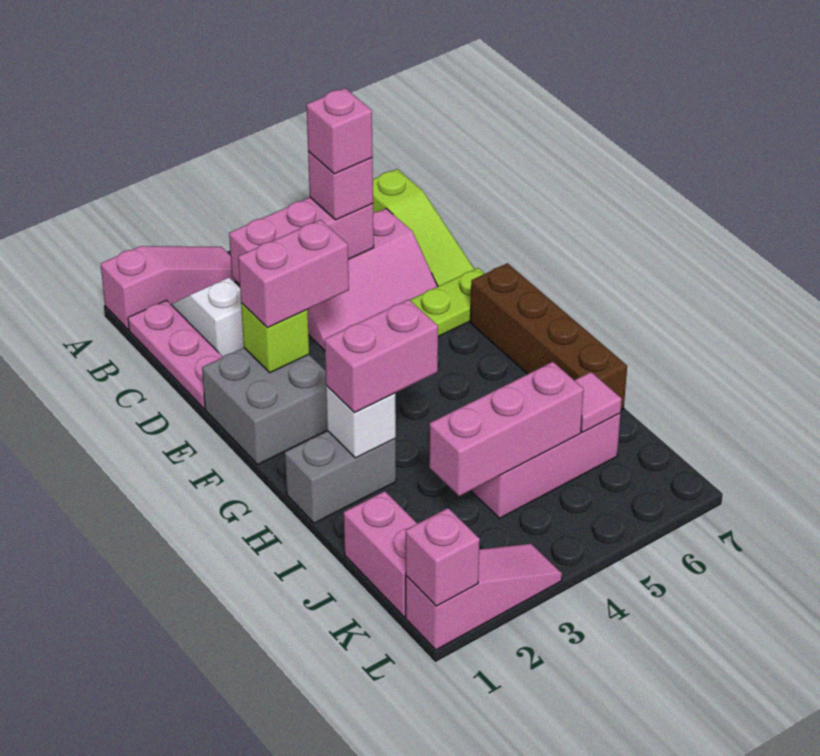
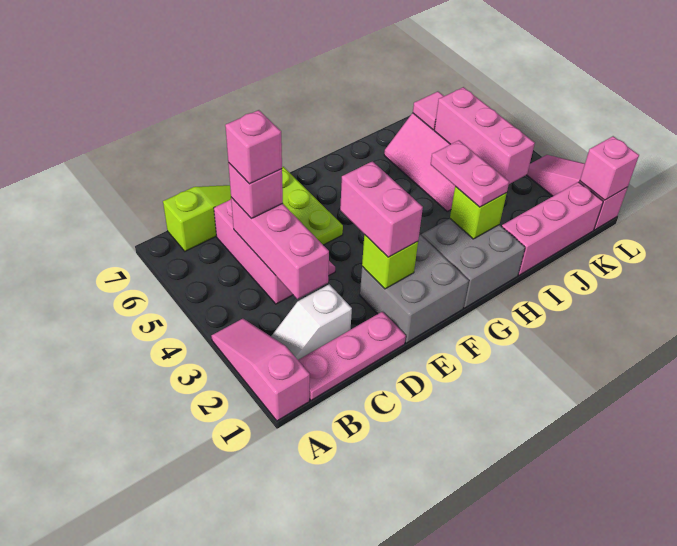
brown brick F7:I7 level 1 -> none
grey brick H1:H2 level 1 -> grey brick G1:H2 level 1
white brick H2 level 2 -> lime brick H2 level 2
pink brick H2:H3 level 3 -> pink plate H2:H3 level 3
pink brick J1:K1 level 1 -> pink brick I1:K1 level 1

